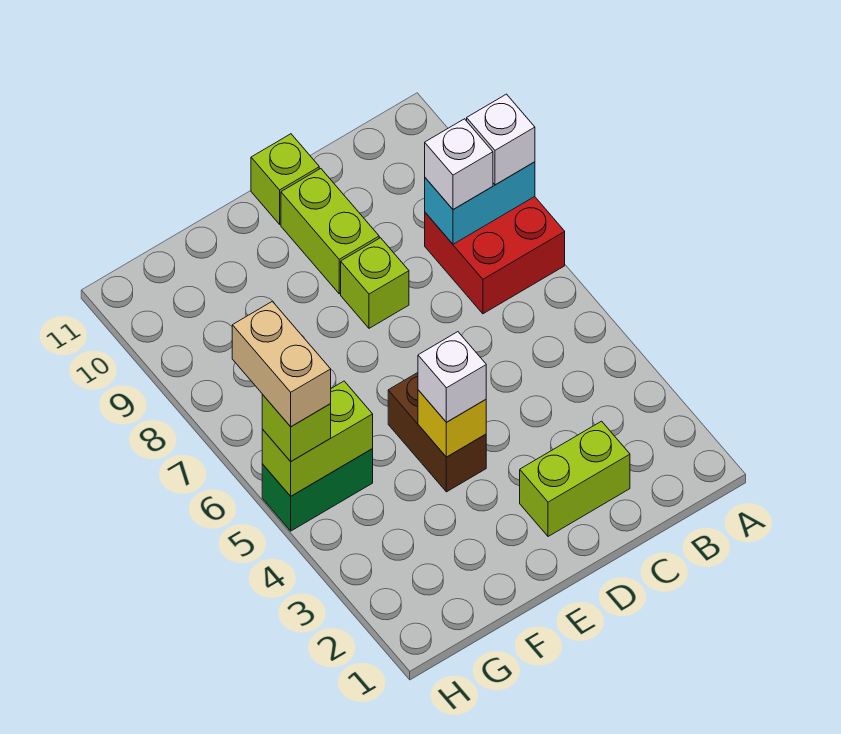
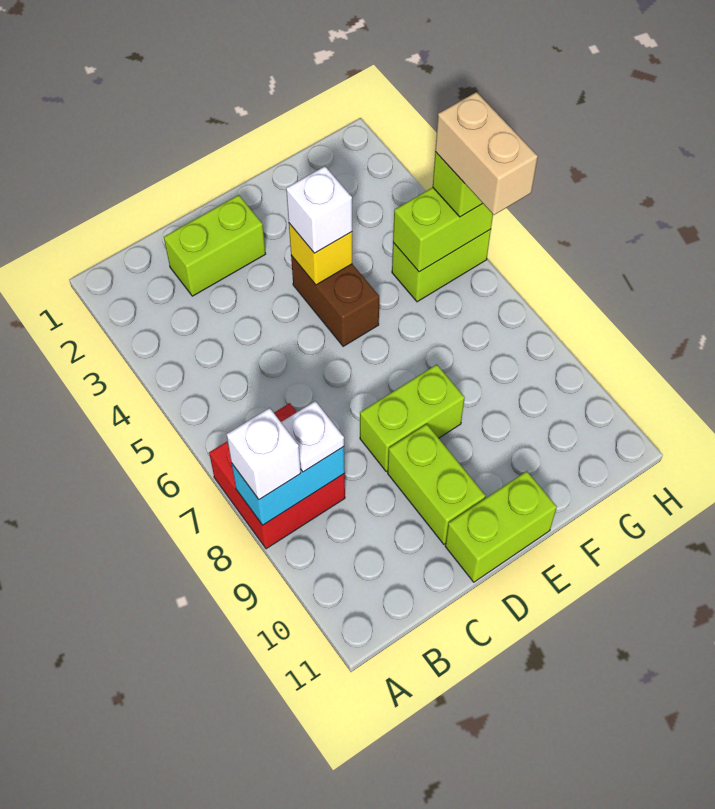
white brick B8 level 3 -> white plate B8 level 3
lime brick D8 level 1 -> lime brick D8:E8 level 1
lime brick D11 level 1 -> lime brick D11:E11 level 1
green brick G5:H5 level 1 -> lime brick G5:H5 level 1

